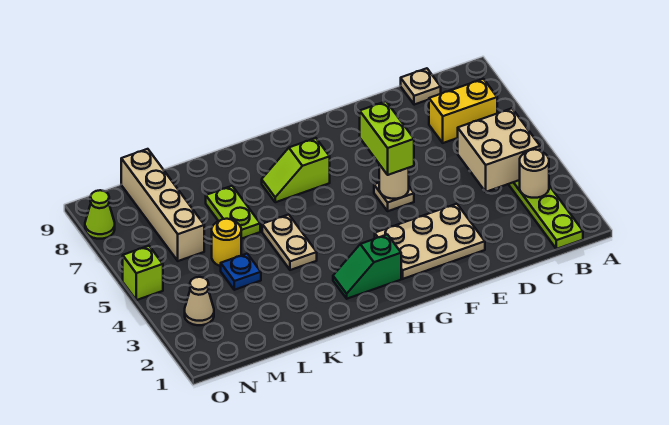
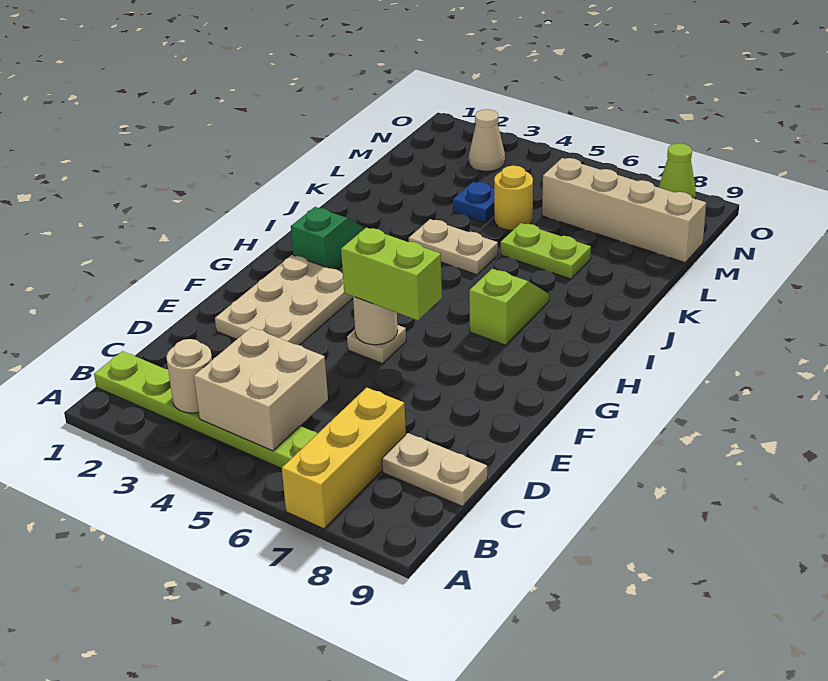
yellow brick B7:C7 level 1 -> yellow brick A7:C7 level 1
tan plate C9 level 1 -> tan plate C8:C9 level 1
lime brick O5 level 1 -> none

